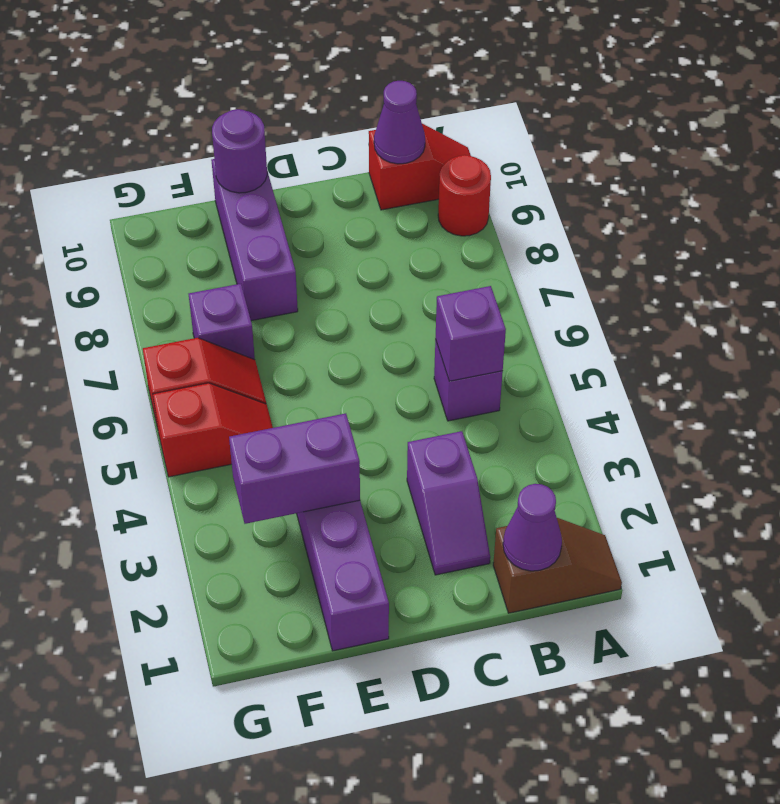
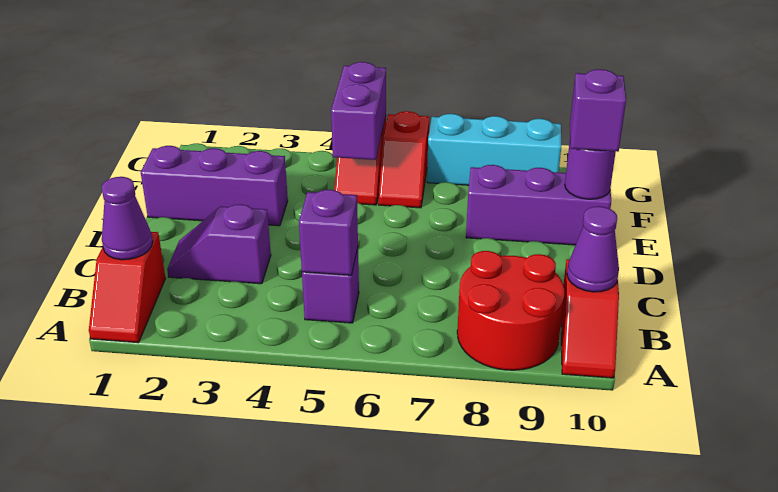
brown slope A1:B1 level 1 top B -> red slope A1:B1 level 1 top B
red round brick A9 level 1 -> red round brick A8:B9 level 1
purple brick E3:F3 level 2 -> purple brick F5:G5 level 2
purple brick F7 level 1 -> purple brick E10 level 3
none -> cyan brick G7:G9 level 1

